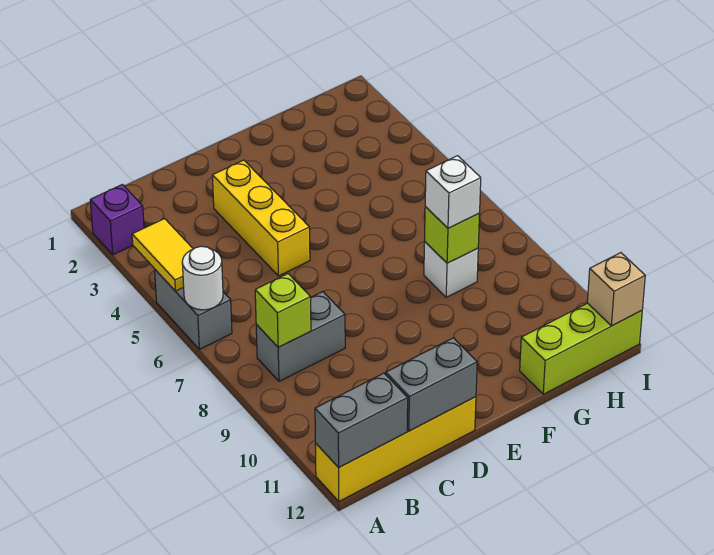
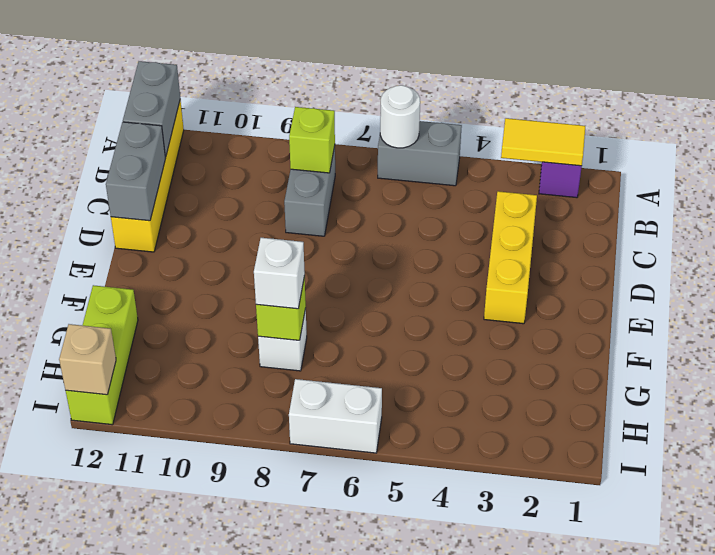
yellow tile A4:A5 level 2 -> yellow tile A2:A3 level 2
yellow brick D3:D5 level 1 -> yellow brick C3:E3 level 1
none -> white brick I6:I7 level 1

